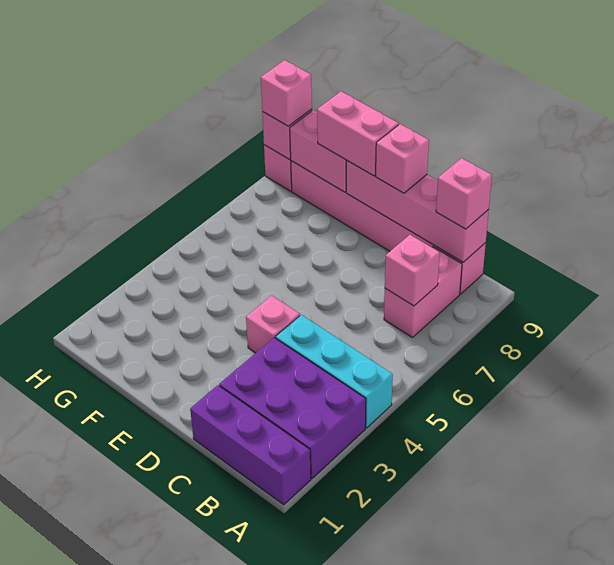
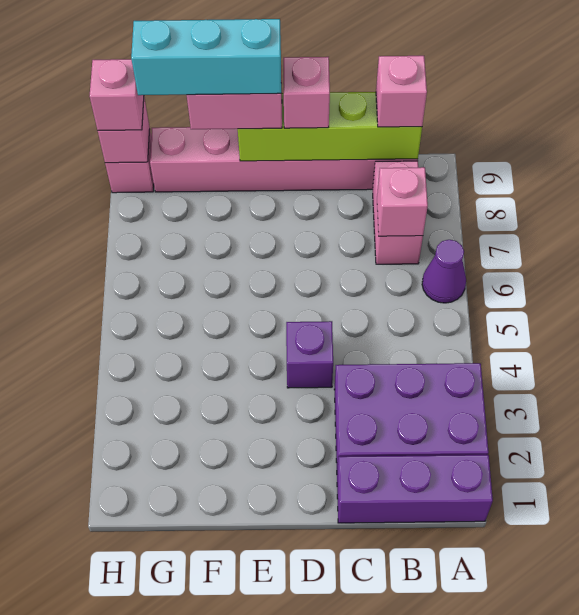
cyan brick A4:C4 level 1 -> cyan brick E9:G9 level 4
none -> purple cone A6 level 1
pink brick B9:E9 level 2 -> lime brick B9:E9 level 2
pink brick D4 level 1 -> purple brick D4 level 1
pink brick F9:G9 level 2 -> none

